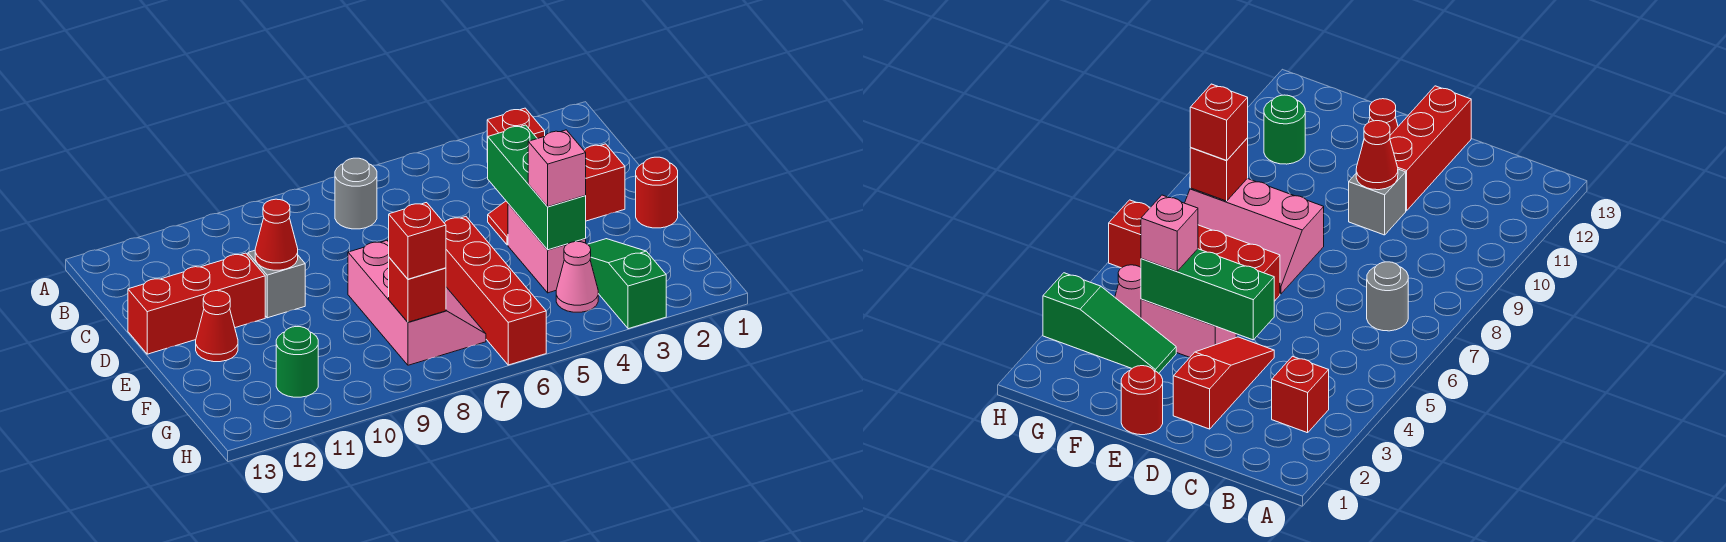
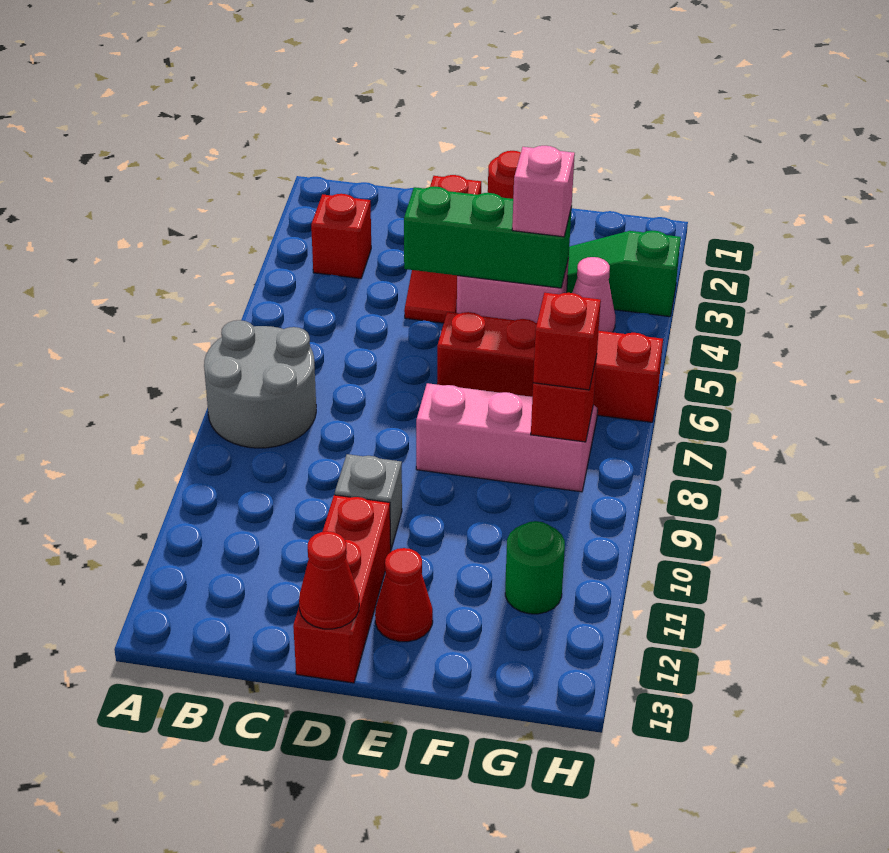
grey round brick B7 level 1 -> grey round brick A7:B8 level 1
red cone D10 level 2 -> red cone D13 level 2

